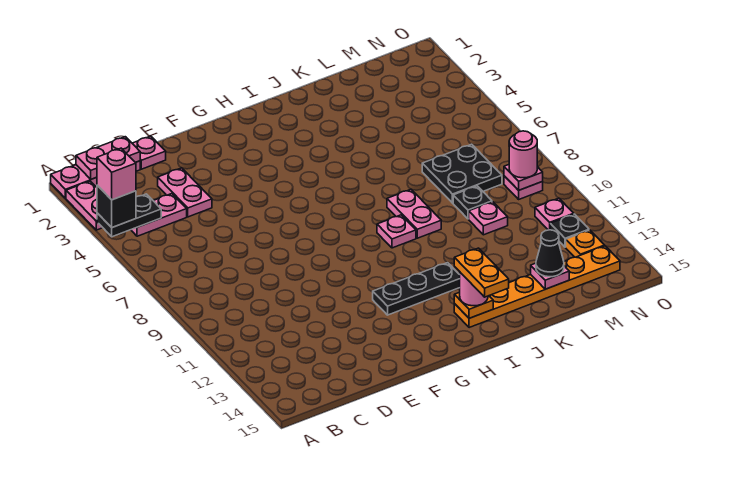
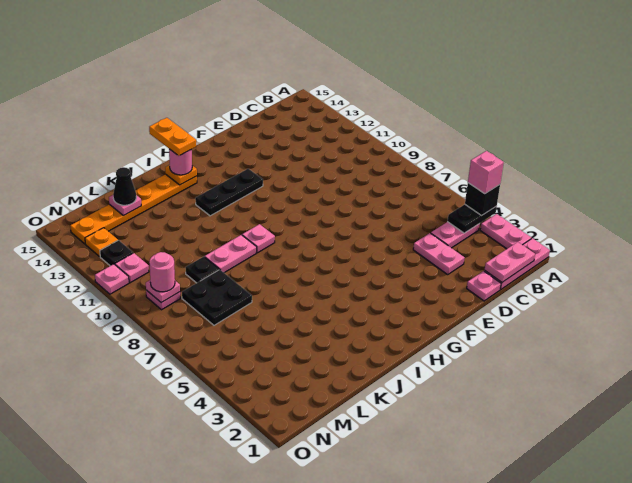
pink plate J8:J9 level 1 -> pink plate J9:K9 level 1
pink plate L10 level 1 -> pink plate O11 level 1

